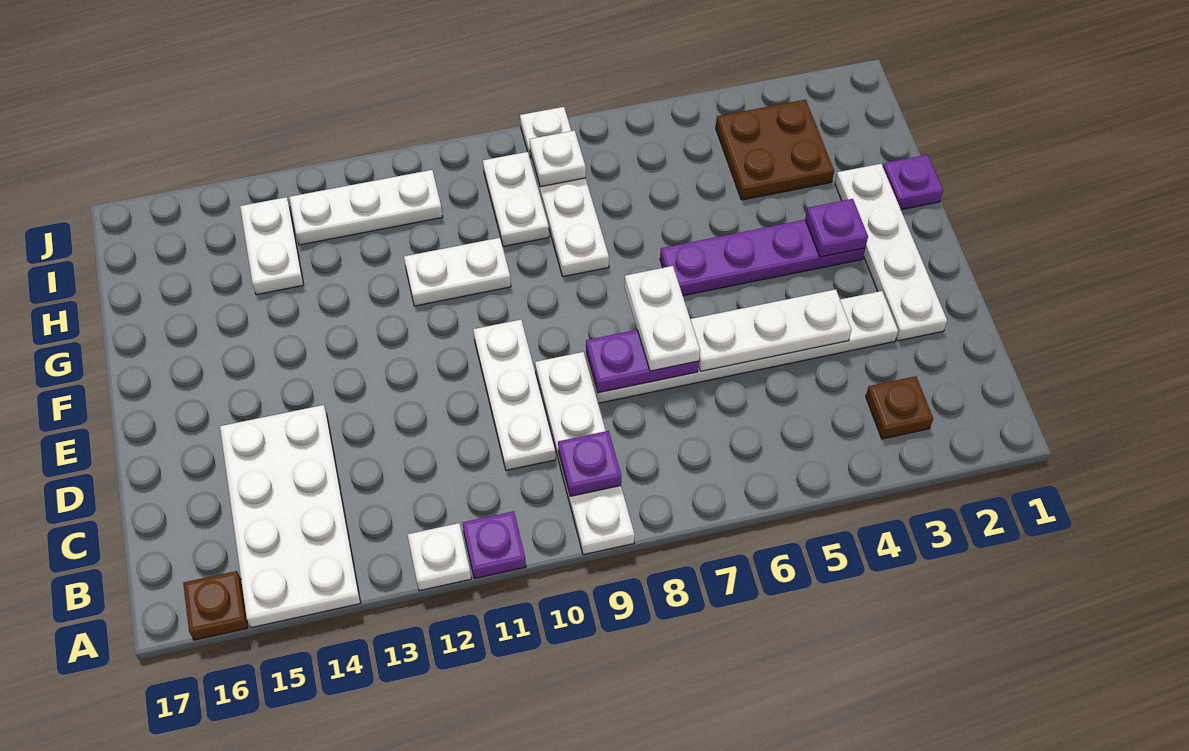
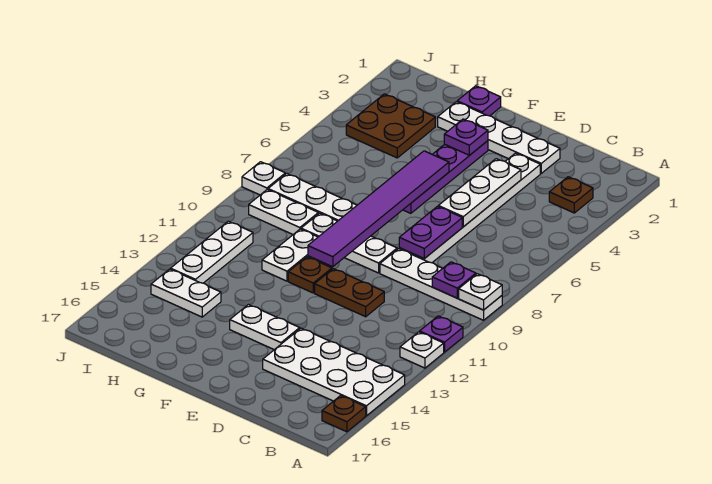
white plate C10:E10 level 1 -> white plate E9:G9 level 1
white plate D7:E7 level 3 -> white plate E14:F14 level 1
none -> brown plate D11:E11 level 1
none -> purple tile F5:F10 level 2
none -> brown plate F11 level 1
white plate I8 level 2 -> white plate A9 level 2

